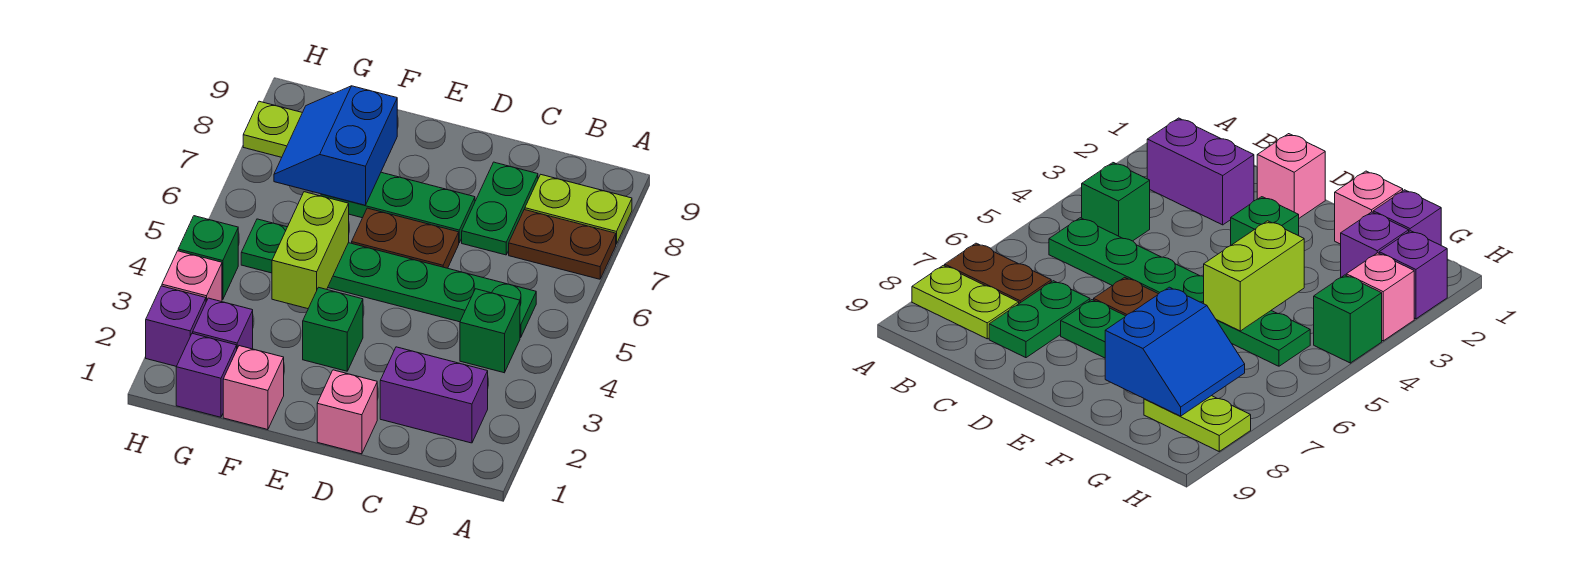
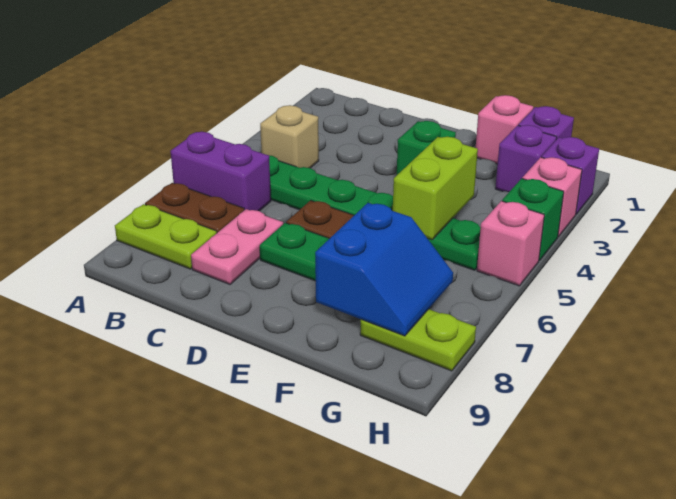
purple brick B2:C2 level 1 -> purple brick A6:B6 level 1
green brick B4 level 1 -> tan brick B4 level 1
green plate C7:C8 level 1 -> pink plate C7:C8 level 1
pink brick D1 level 1 -> pink brick H5 level 1

